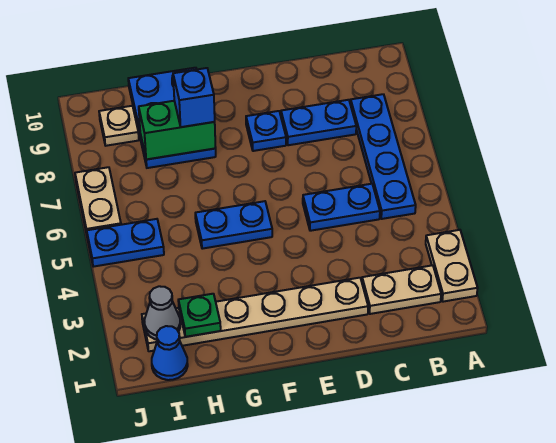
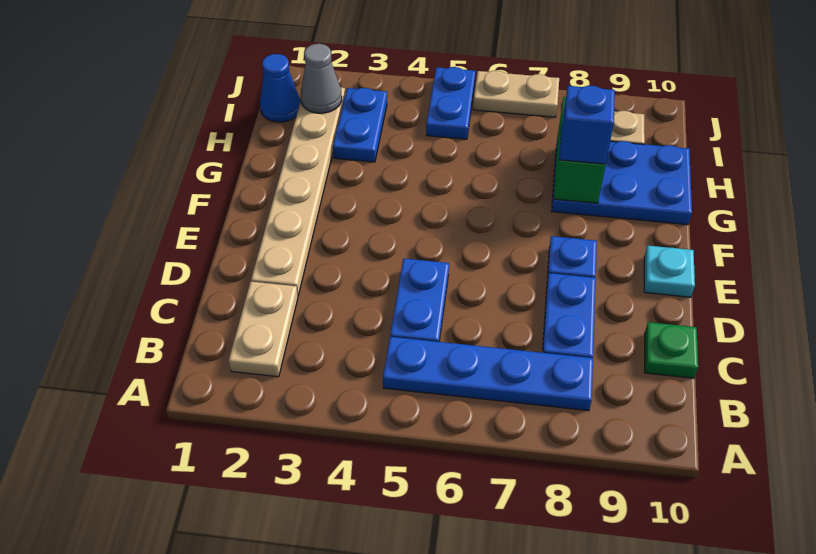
tan plate A2:A3 level 1 -> none
none -> cyan plate E10 level 1
blue plate F5:G5 level 1 -> blue plate H3:I3 level 1
green plate H2 level 2 -> green plate C10 level 1

